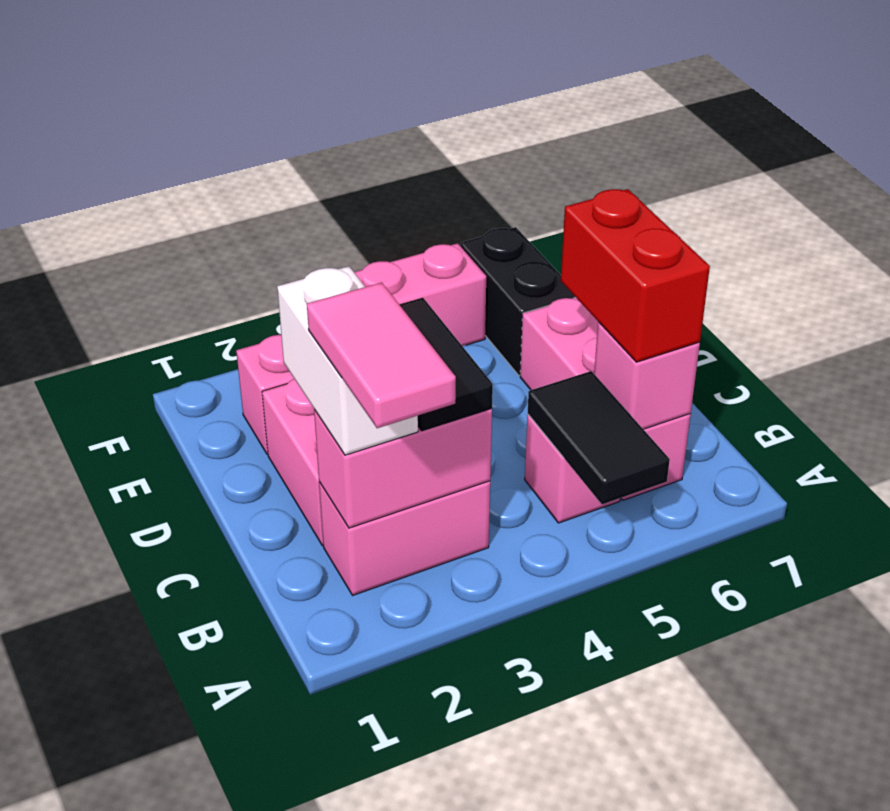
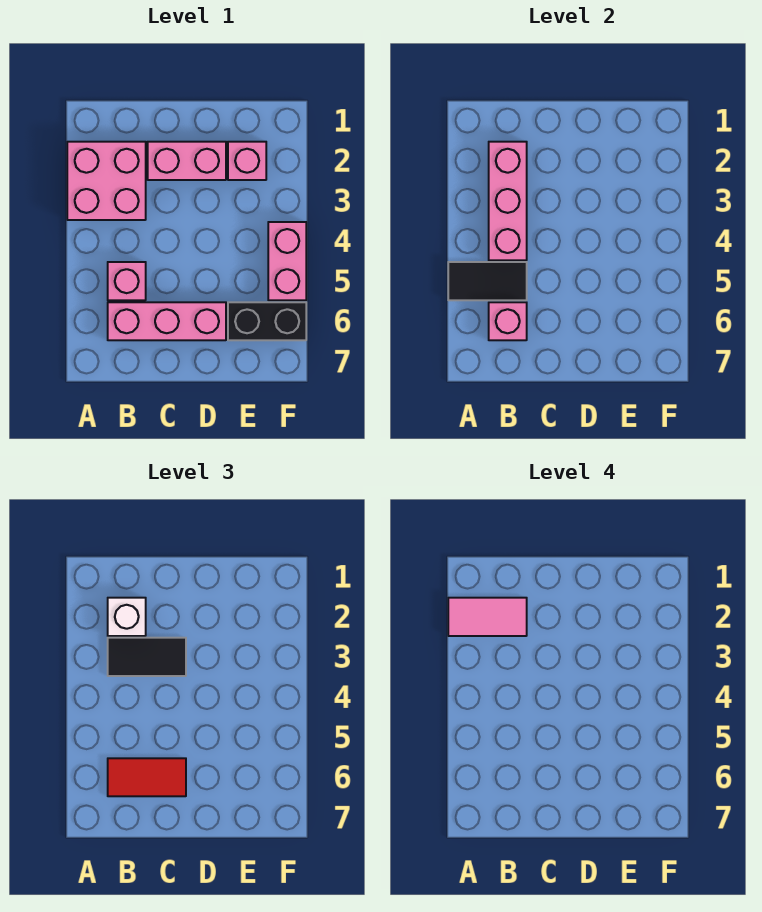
pink brick B2:B3 level 1 -> pink brick A2:B3 level 1
pink brick B2:B3 level 2 -> pink brick B2:B4 level 2
white brick B2:C2 level 3 -> white brick B2 level 3
red brick B6:C6 level 3 -> red tile B6:C6 level 3

